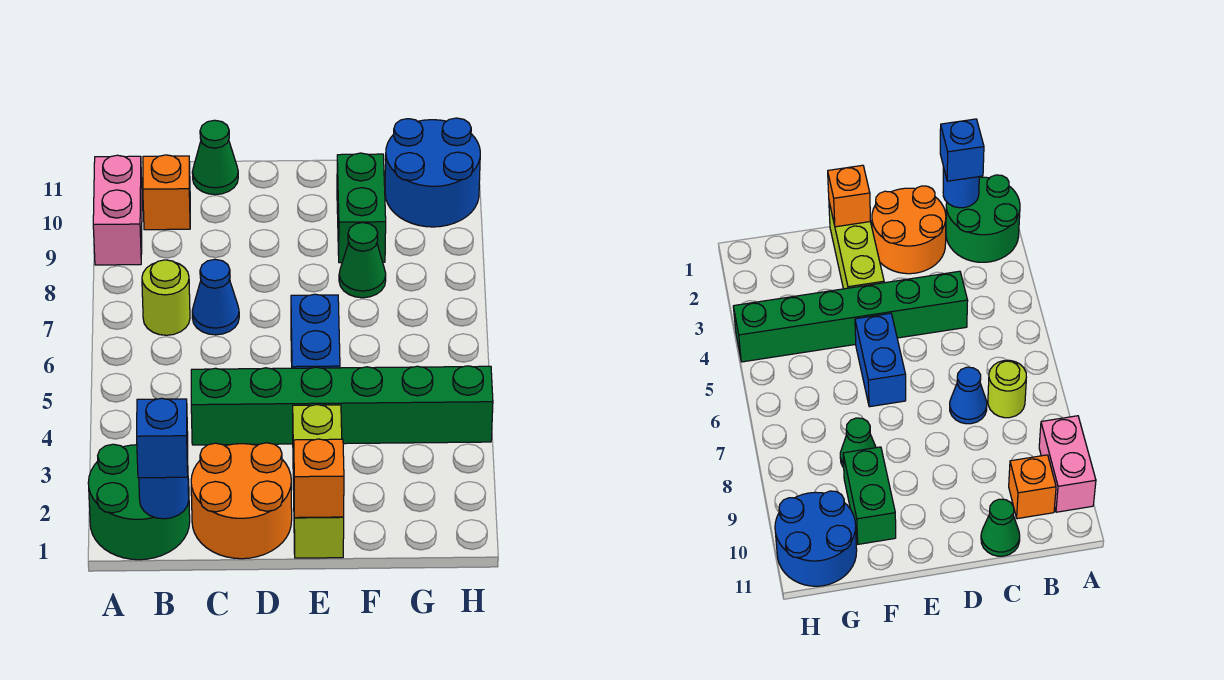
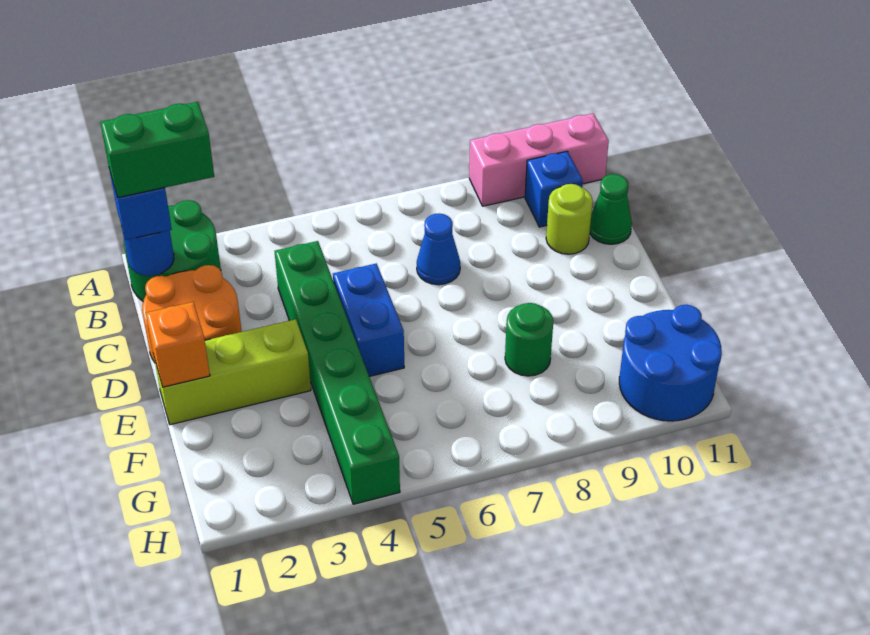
pink brick A9:A10 level 1 -> pink brick A9:A11 level 1
lime round brick B7 level 1 -> lime round brick C10 level 1
orange brick B10 level 1 -> blue brick B10 level 1
blue brick E5:E6 level 1 -> blue brick D5:E5 level 1
green cone F8 level 1 -> green round brick F8 level 1
green brick F9:F10 level 1 -> green brick B1:B2 level 4

